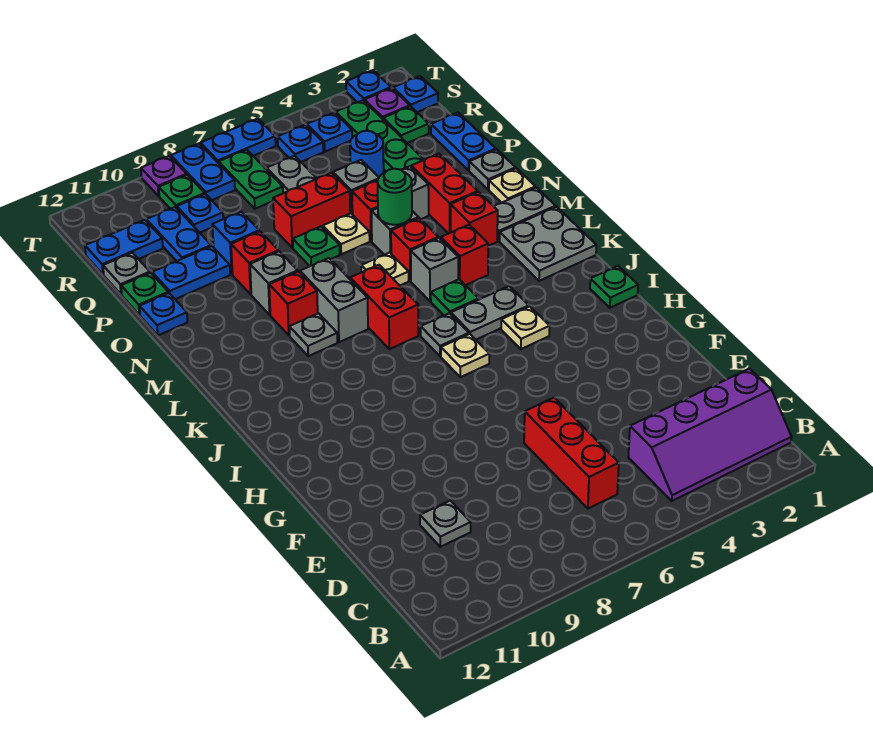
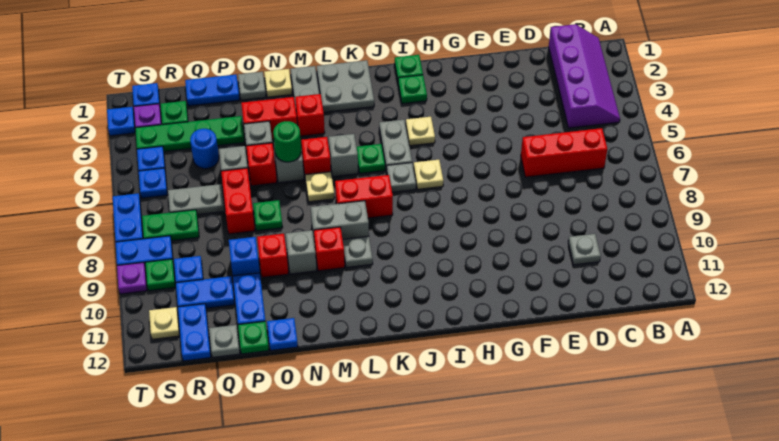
none -> green plate I2 level 1
red brick L4 level 1 -> none
tan plate O6 level 1 -> tan plate S11 level 1

